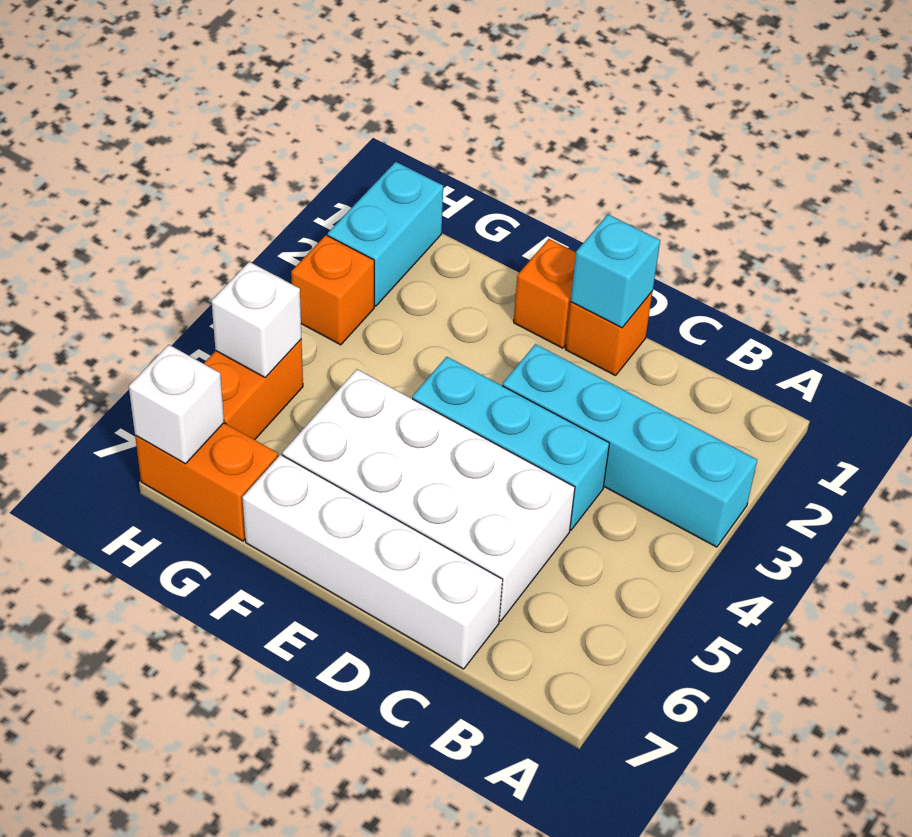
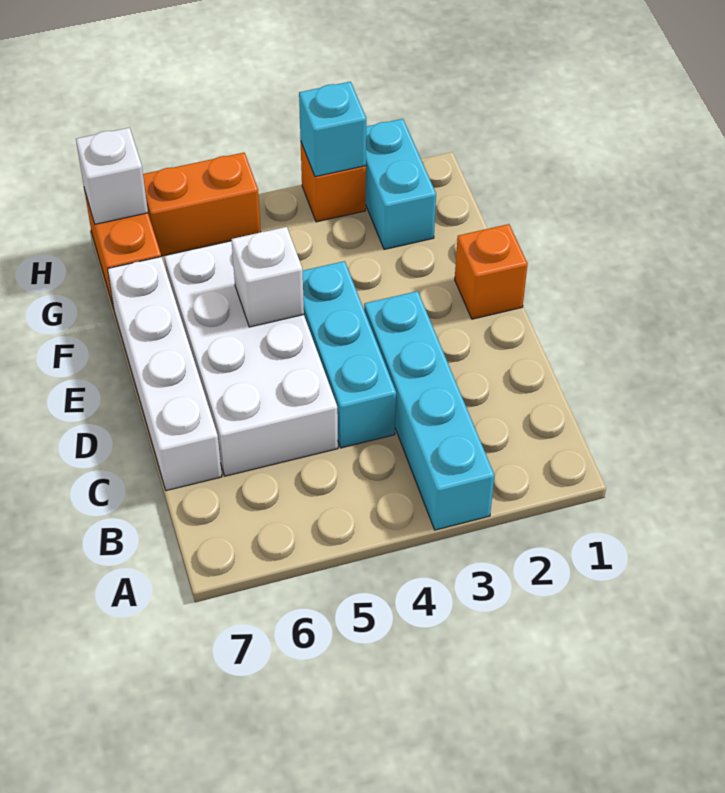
orange brick D1 level 1 -> none
cyan brick D1 level 2 -> cyan brick H3 level 2
cyan brick H1:H2 level 1 -> cyan brick G2:H2 level 1
white brick H5 level 2 -> white brick E5 level 2

